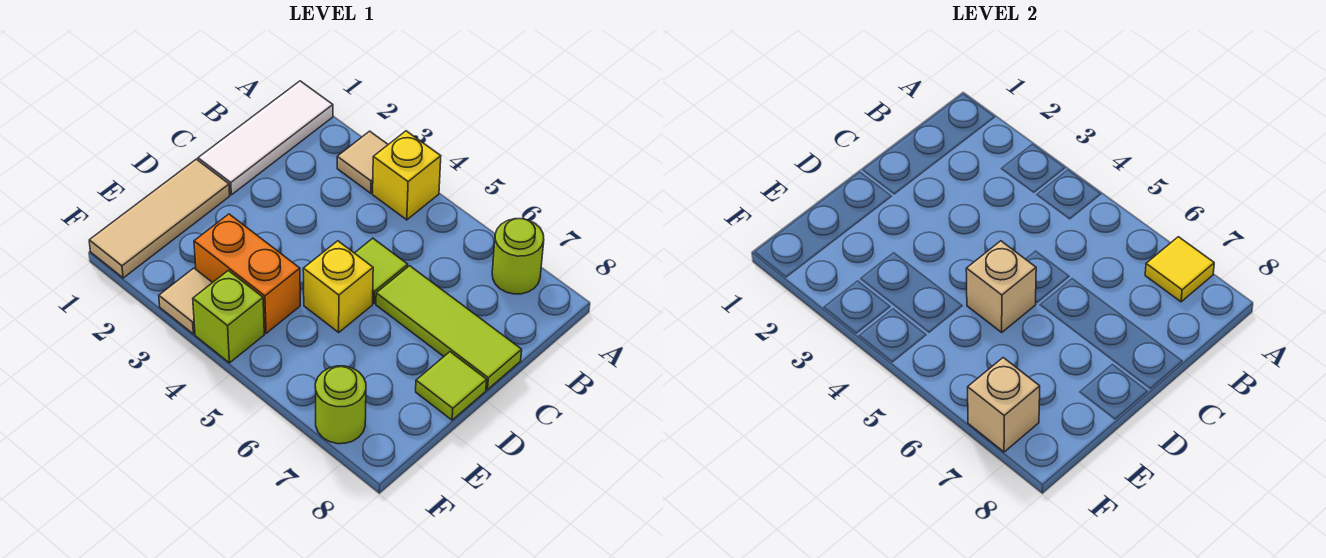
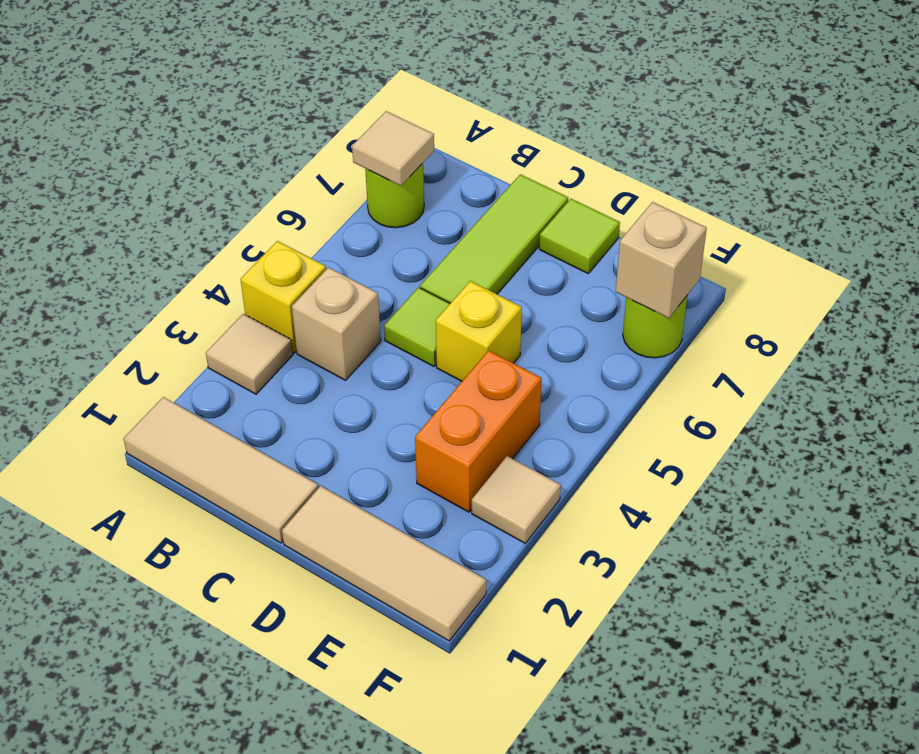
white tile A1:C1 level 1 -> tan tile A1:C1 level 1
yellow tile A7 level 2 -> tan tile A7 level 2
tan brick D5 level 2 -> tan brick B4 level 1
lime brick F4 level 1 -> none

